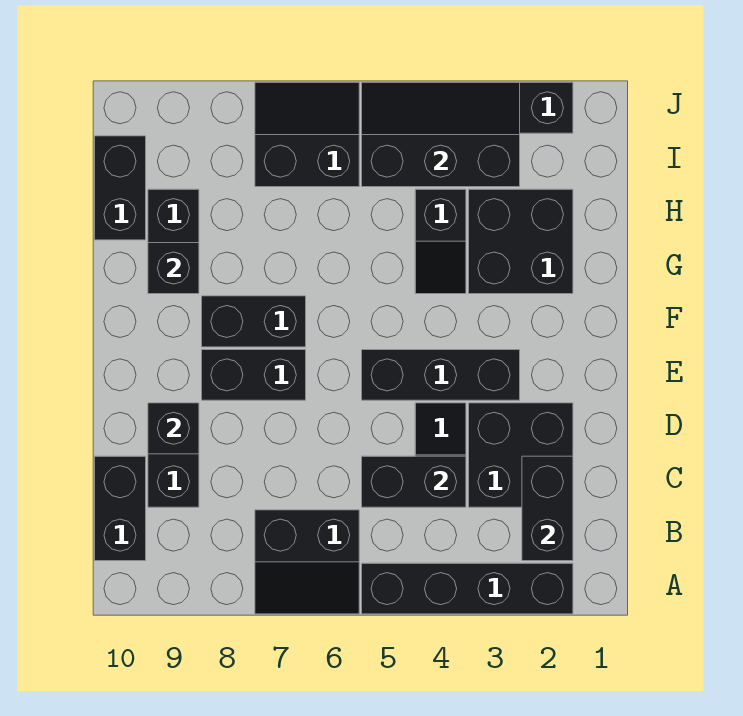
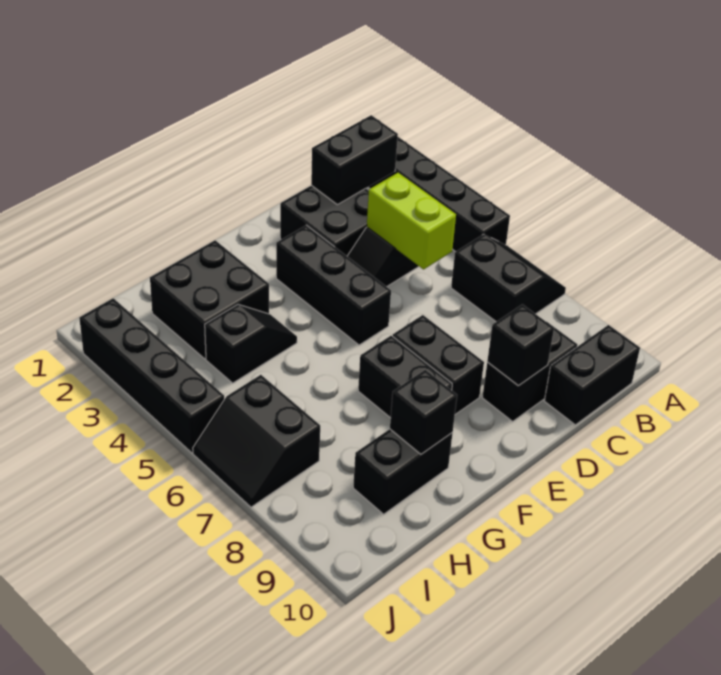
black brick C4:C5 level 2 -> lime brick C4:C5 level 2
black brick H10:I10 level 1 -> none
black slope I3:J5 level 2 top I -> none

